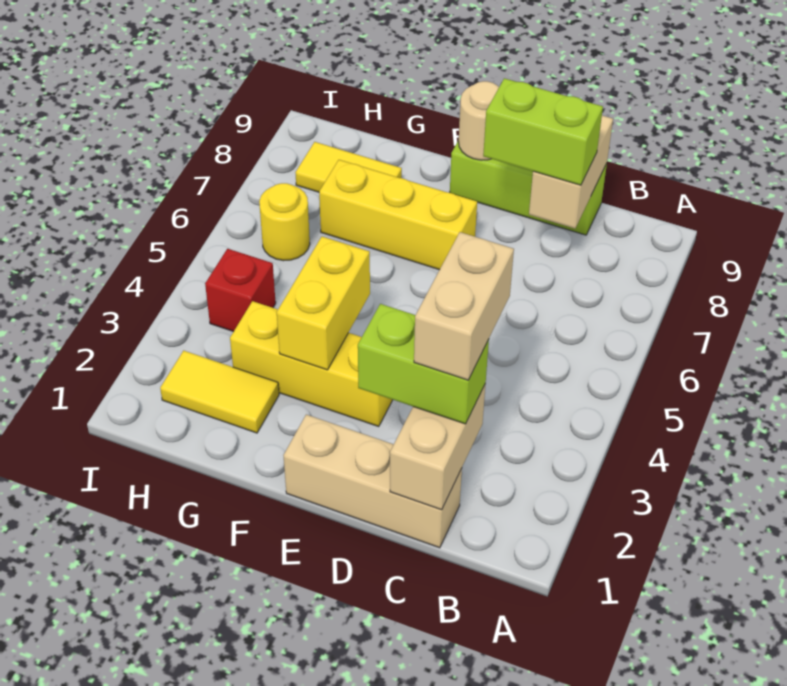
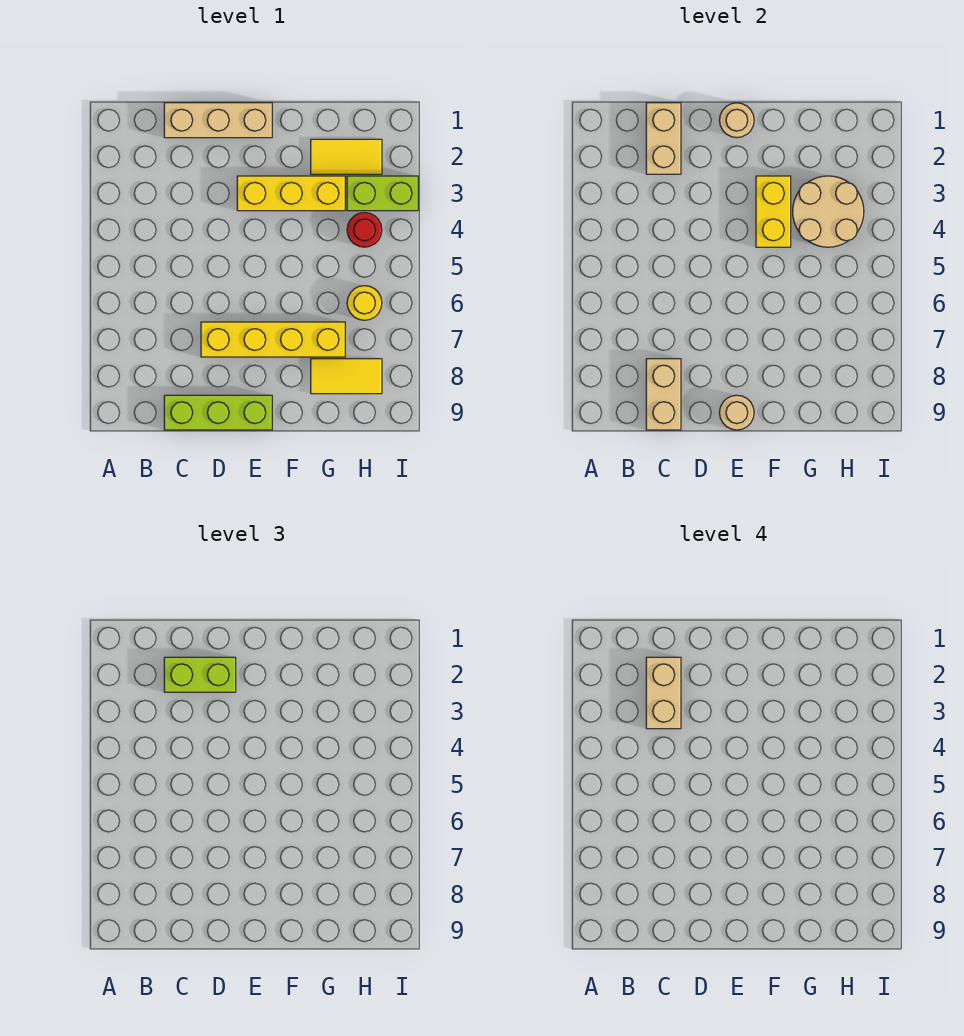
lime brick C8:D8 level 3 -> lime brick H3:I3 level 1
none -> tan round brick E1 level 2
yellow brick E7:G7 level 1 -> yellow brick D7:G7 level 1
none -> tan round brick G3:H4 level 2
red brick H4 level 1 -> red round brick H4 level 1

